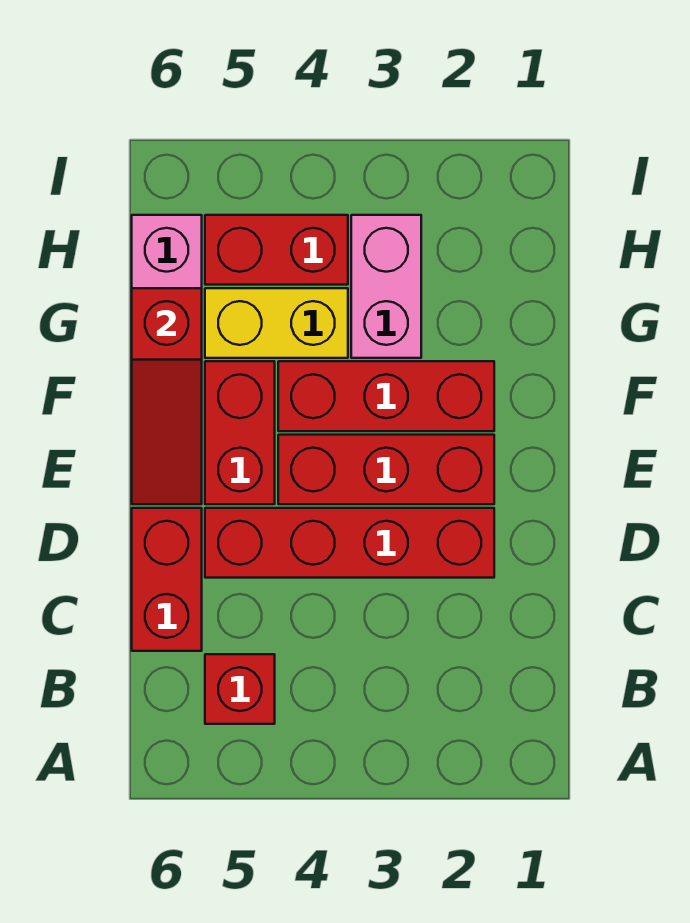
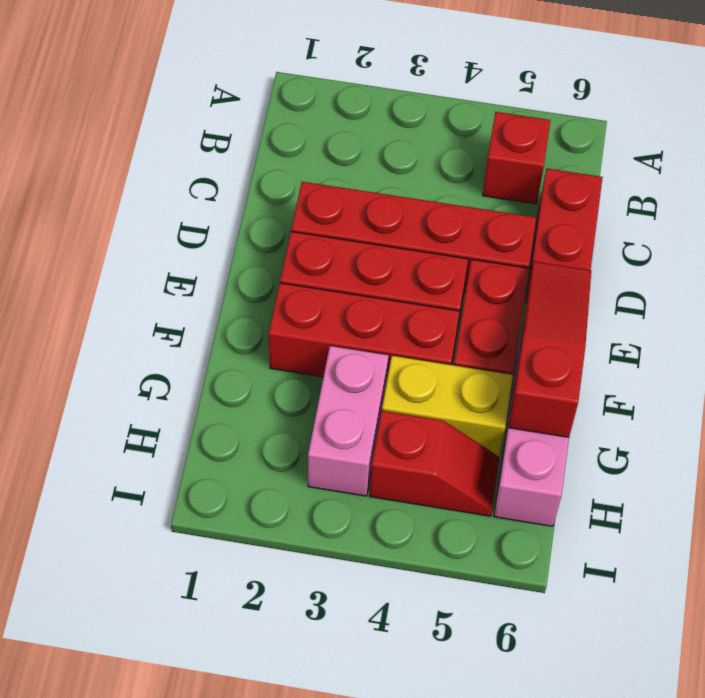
red brick H4:H5 level 1 -> red slope H4:H5 level 1 top 4

